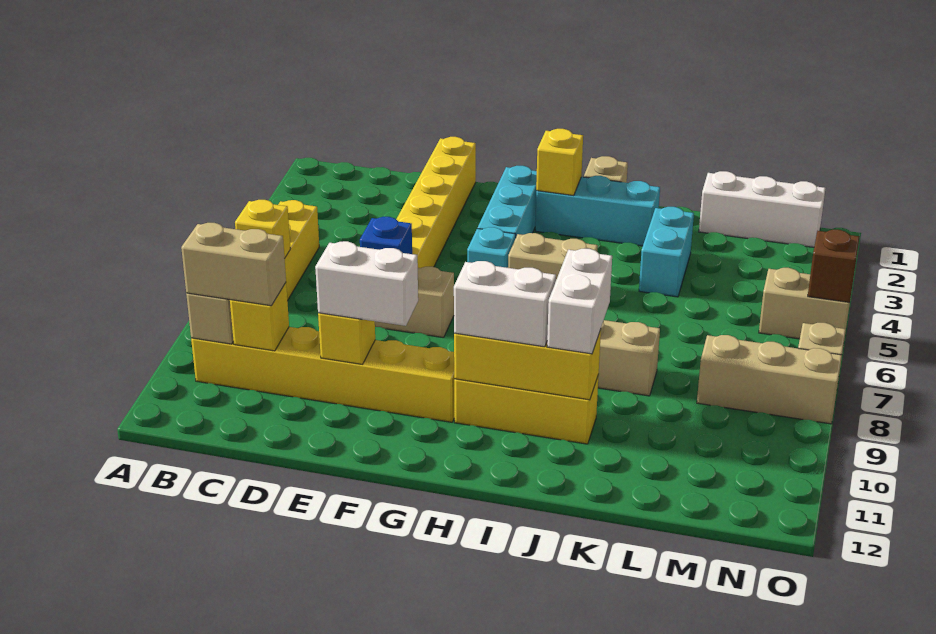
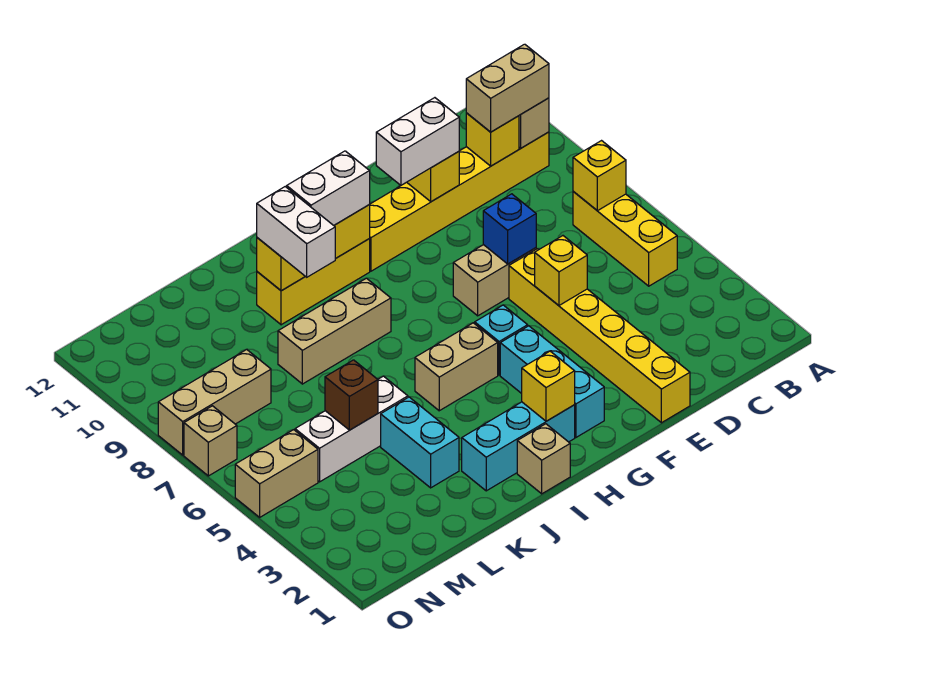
none -> yellow brick E5 level 2
white brick L1:N1 level 1 -> white brick K5:M5 level 1
brown brick O5 level 2 -> brown brick L5 level 2

